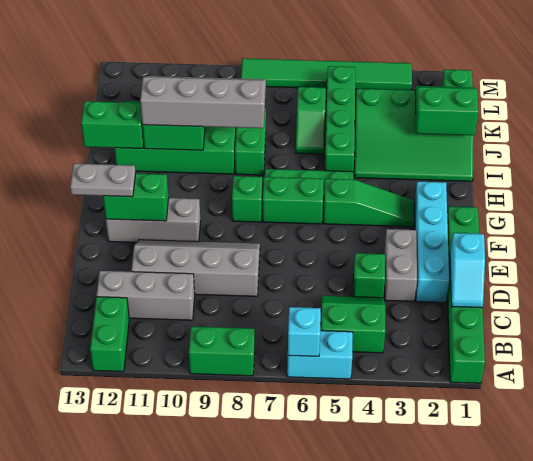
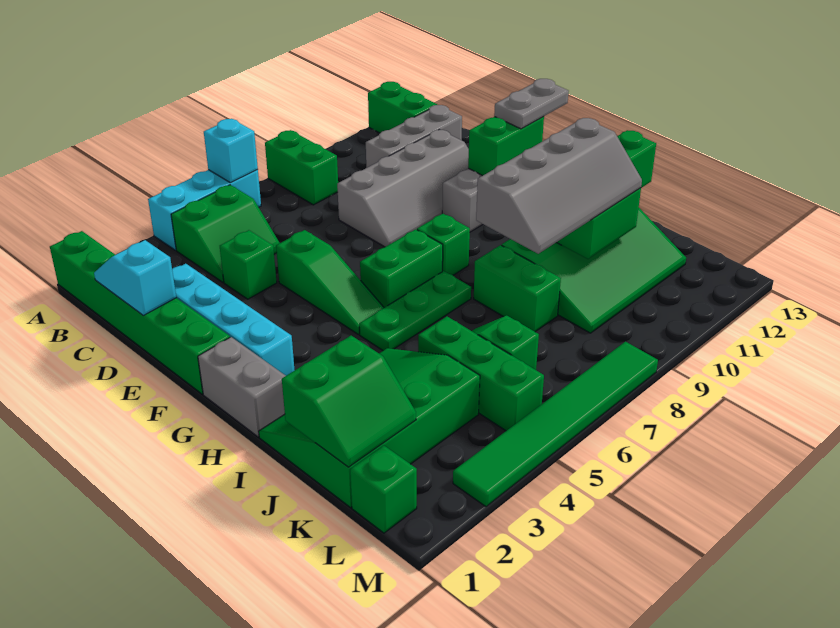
cyan brick A5:A6 level 1 -> cyan brick A4:A6 level 1
green brick A8:A9 level 1 -> green brick A8:B8 level 1
grey brick D3:E3 level 1 -> grey brick G1:H1 level 1
green slope G3:G5 level 1 top 5 -> green slope E5:G5 level 1 top E
green brick I5:L5 level 1 -> green brick J5:L5 level 1

